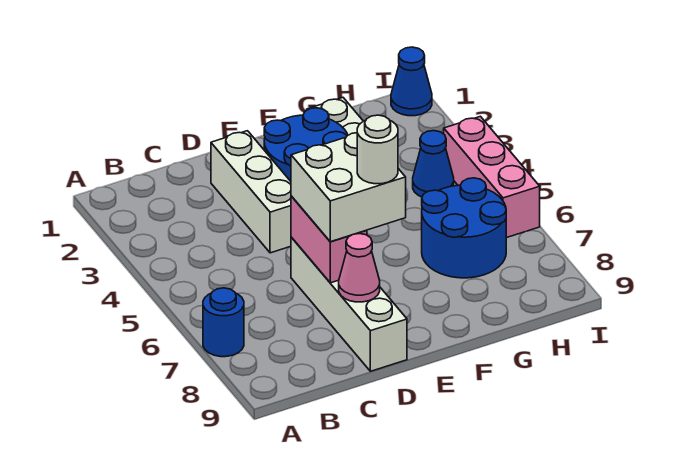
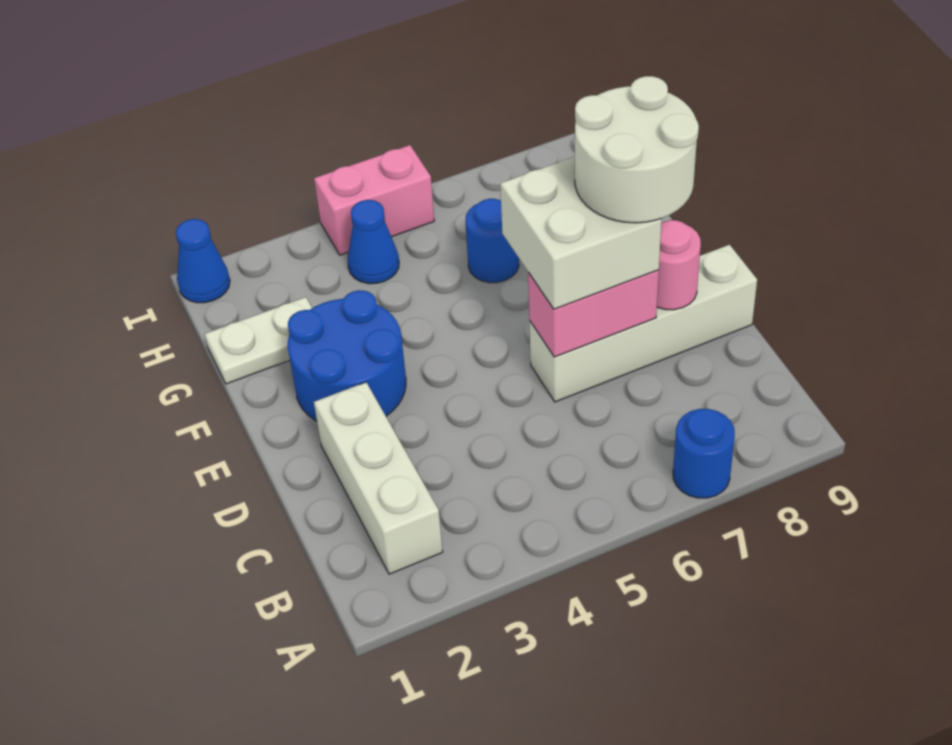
white brick D2:D4 level 1 -> white brick B2:D2 level 1
pink cone D8 level 2 -> pink round brick D8 level 2
white round brick E7 level 4 -> white round brick D7:E8 level 4
blue round brick G6:H7 level 1 -> blue round brick G6 level 1
pink brick I4:I6 level 1 -> pink brick I4:I5 level 1

